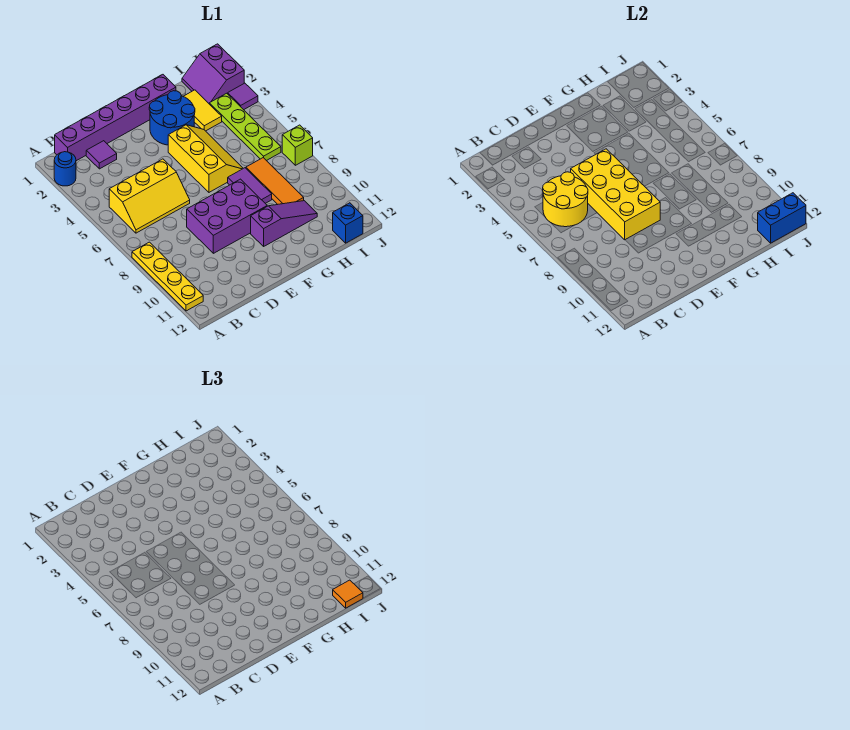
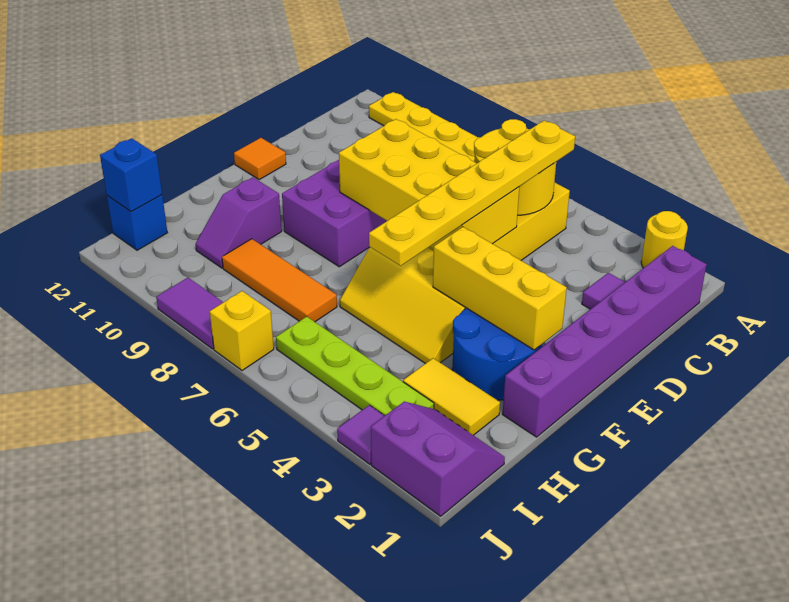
blue round brick A2 level 1 -> yellow round brick A2 level 1
none -> yellow plate B5:G5 level 3
none -> yellow brick F2:F4 level 2
purple slope F10:H10 level 1 top F -> purple slope G10:H10 level 1 top G
purple tile G7:G8 level 1 -> purple tile J8:J9 level 1
blue brick I12:J12 level 2 -> blue brick I12 level 2
orange tile I12 level 3 -> orange tile E12 level 1
lime brick J7 level 1 -> yellow brick J7 level 1

